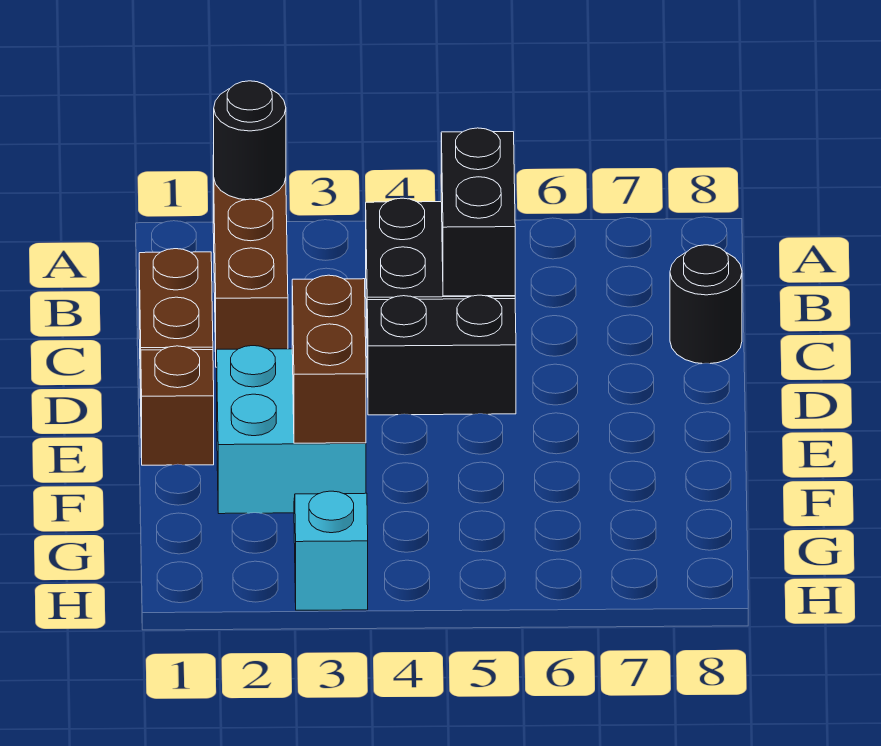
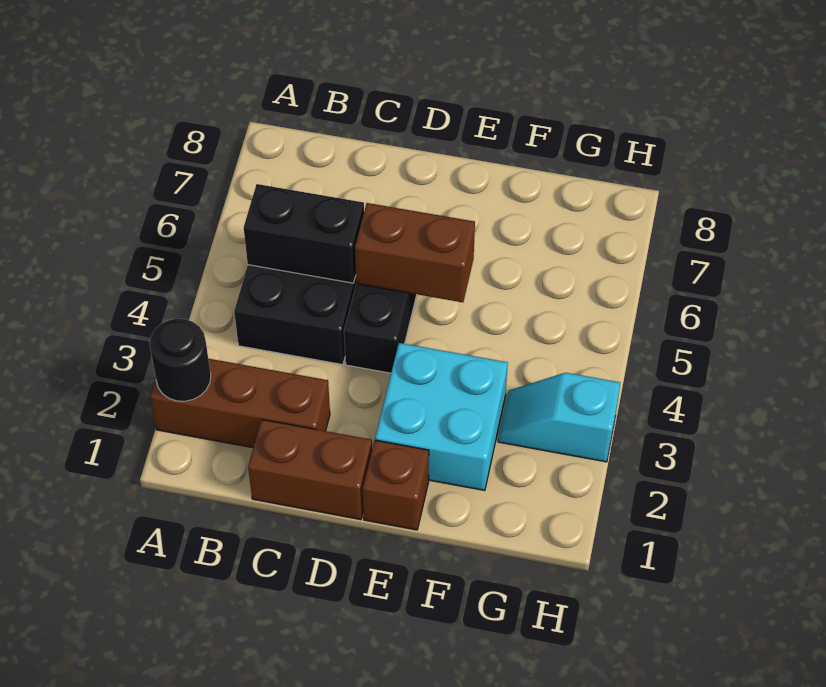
black round brick C8 level 1 -> none
brown brick E3:F3 level 2 -> brown brick D5:E5 level 2

